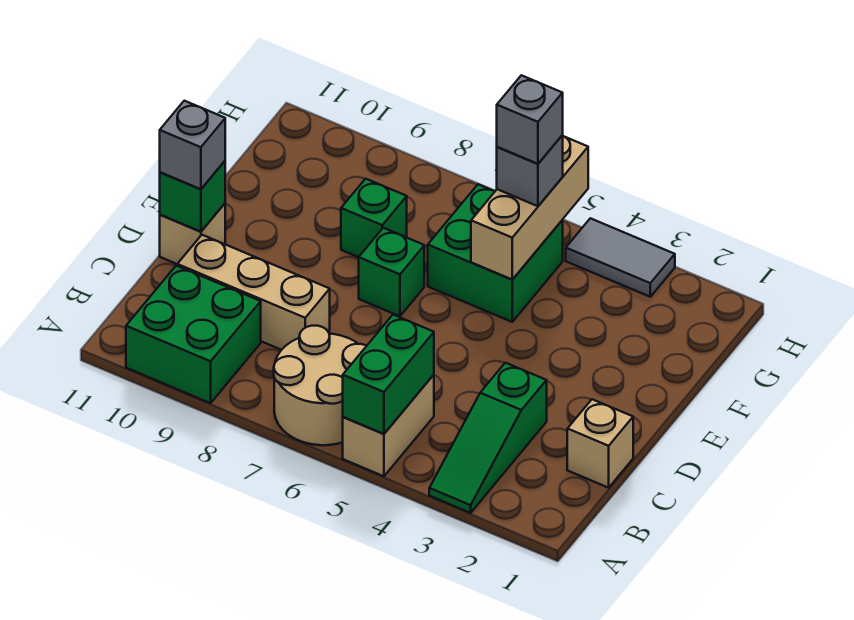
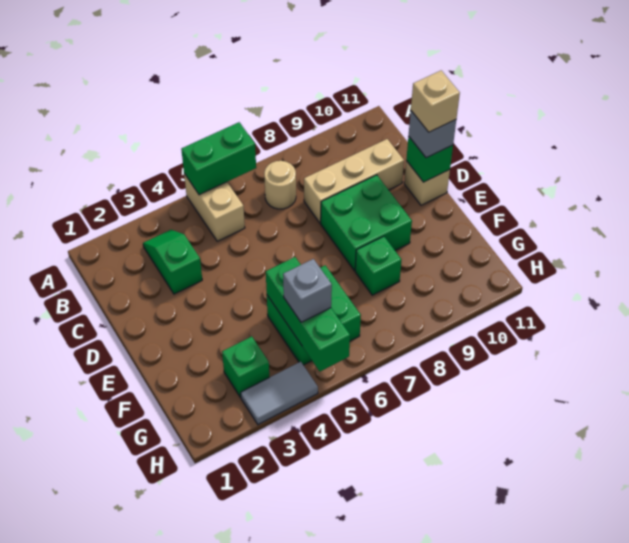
green slope A3:C3 level 1 top C -> green slope B3:C3 level 1 top C
green brick A5:B5 level 2 -> green brick A5:A6 level 2
tan round brick A6:B7 level 1 -> tan round brick B7 level 1
green brick A9:B10 level 1 -> green brick D8:E9 level 1
tan brick C1 level 1 -> tan brick D11 level 4
green brick E7 level 1 -> green brick G3 level 1
tan brick F5:H5 level 2 -> green brick F5:H5 level 2
grey brick G5 level 4 -> none

